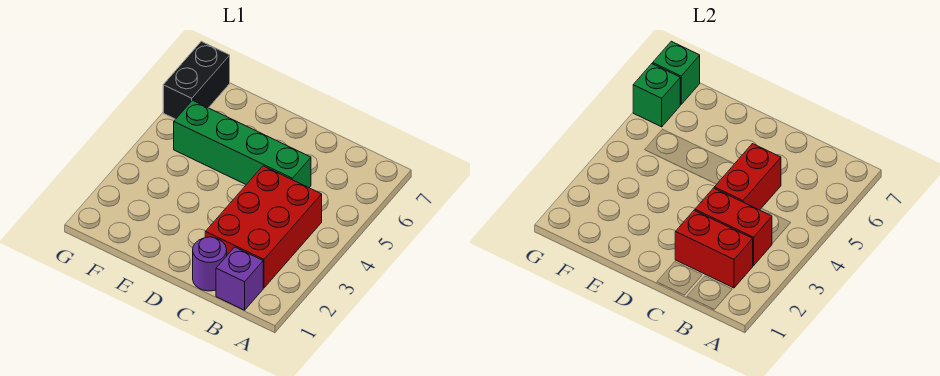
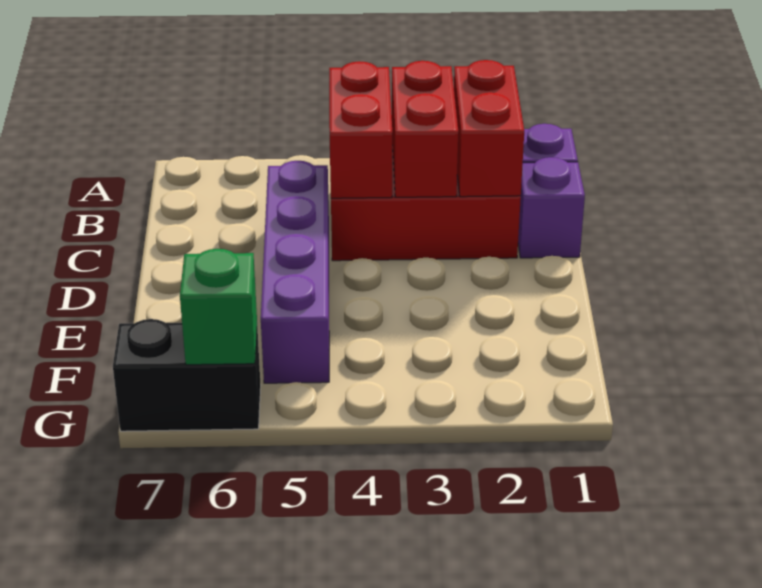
purple round brick C1 level 1 -> purple brick C1 level 1
red brick C4:C5 level 2 -> red brick B4:C4 level 2
green brick C5:F5 level 1 -> purple brick C5:F5 level 1
green brick G7 level 2 -> none

